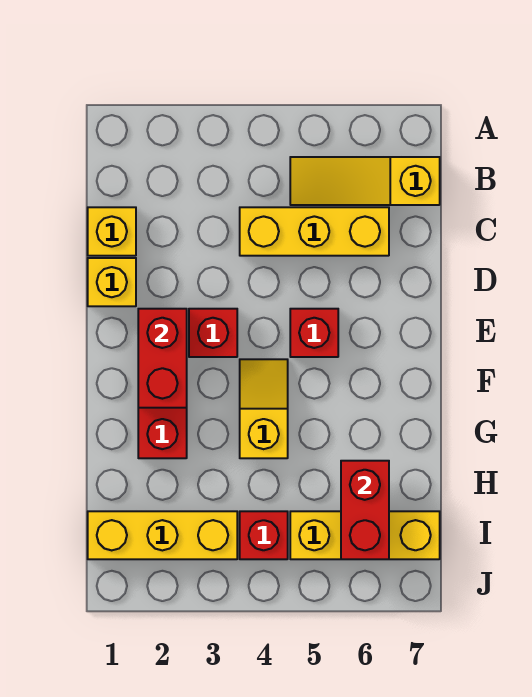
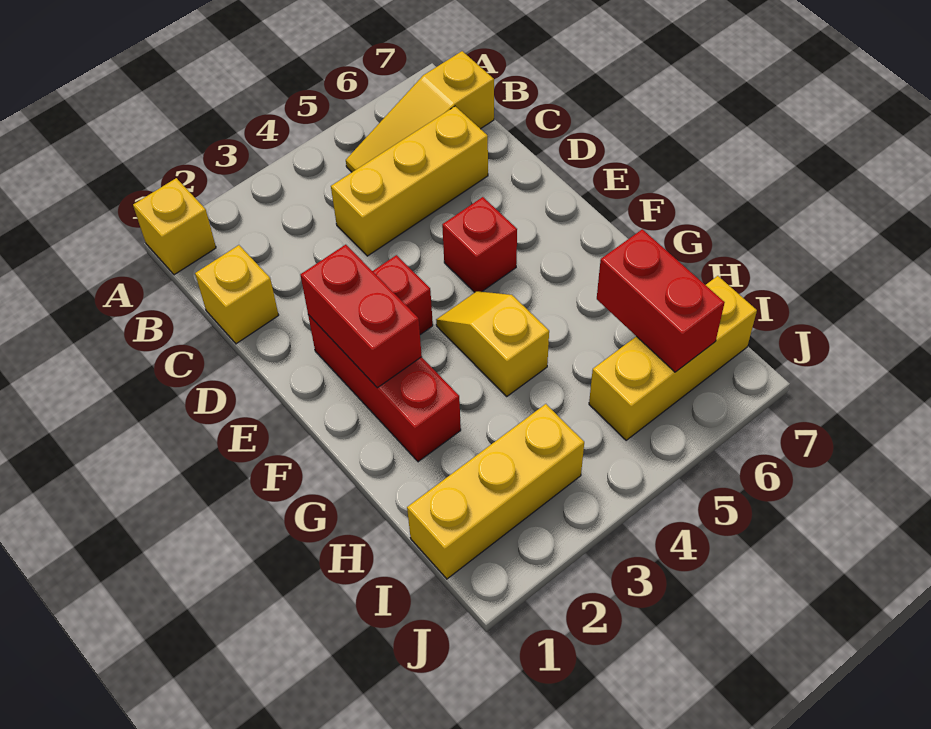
yellow brick D1 level 1 -> yellow brick A1 level 1
red brick I4 level 1 -> none

